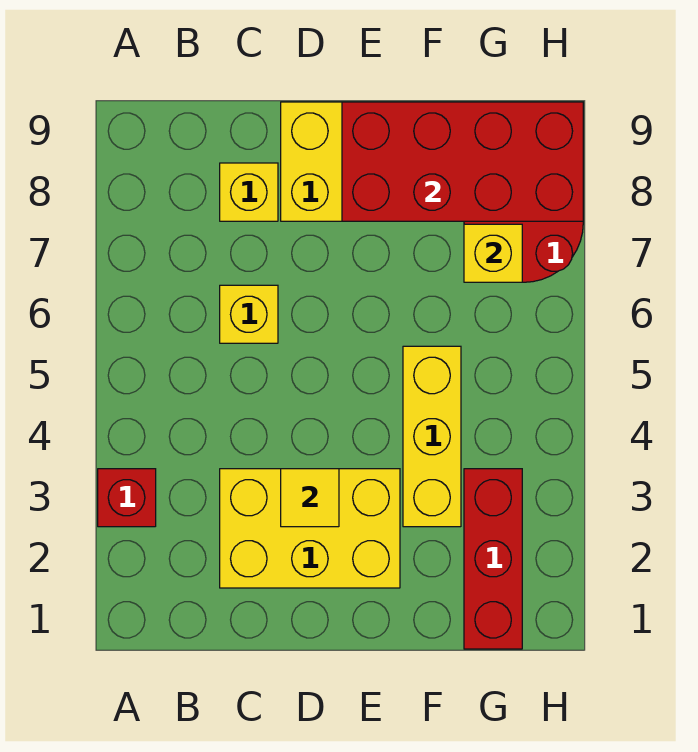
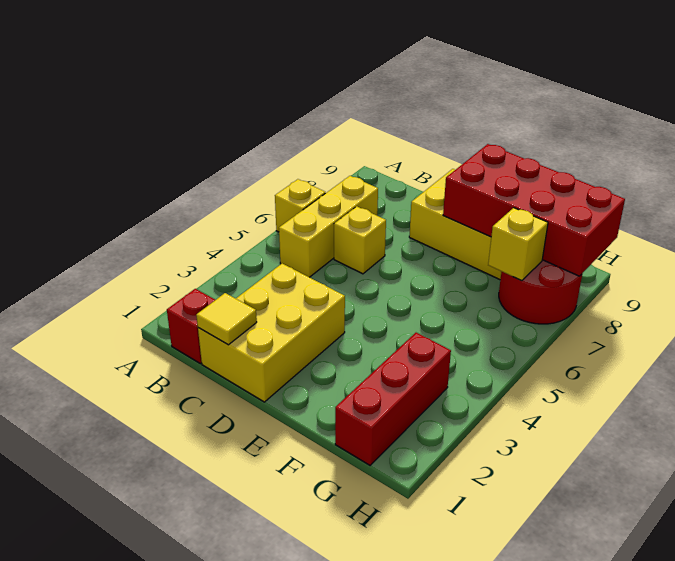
red brick A3 level 1 -> red brick B1 level 1
yellow brick C2:E3 level 1 -> yellow brick C1:D3 level 1
yellow brick C8 level 1 -> yellow brick A6 level 1
yellow tile D3 level 2 -> yellow tile C1 level 2
yellow brick F3:F5 level 1 -> yellow brick B5:B7 level 1

